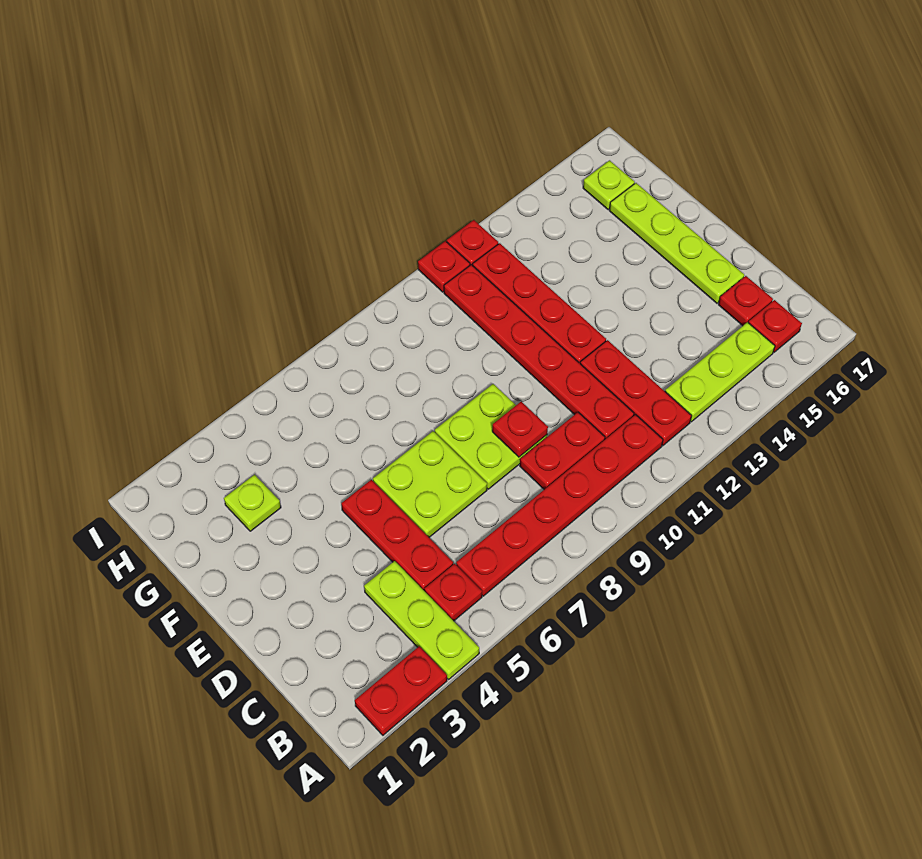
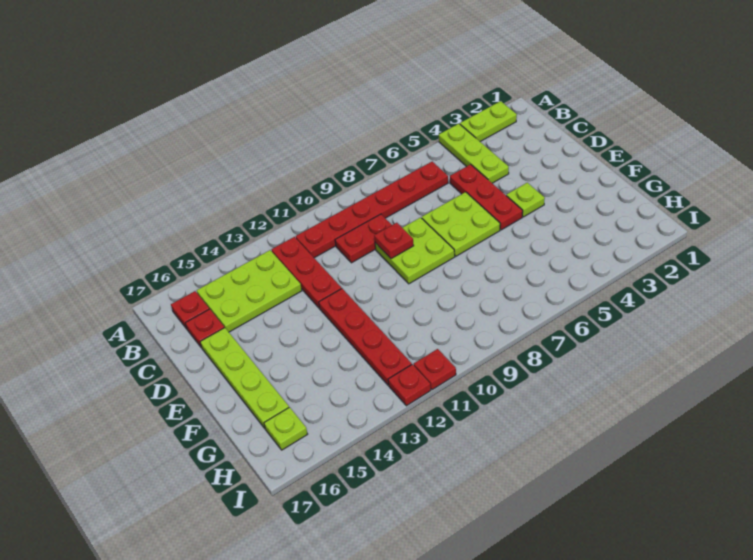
red plate A2:A3 level 1 -> lime plate A2:A3 level 1
red plate B5 level 1 -> none
lime plate B13:B15 level 1 -> lime plate B13:C15 level 1
red plate C11:H11 level 1 -> none
lime plate G3 level 1 -> lime plate E4 level 1

